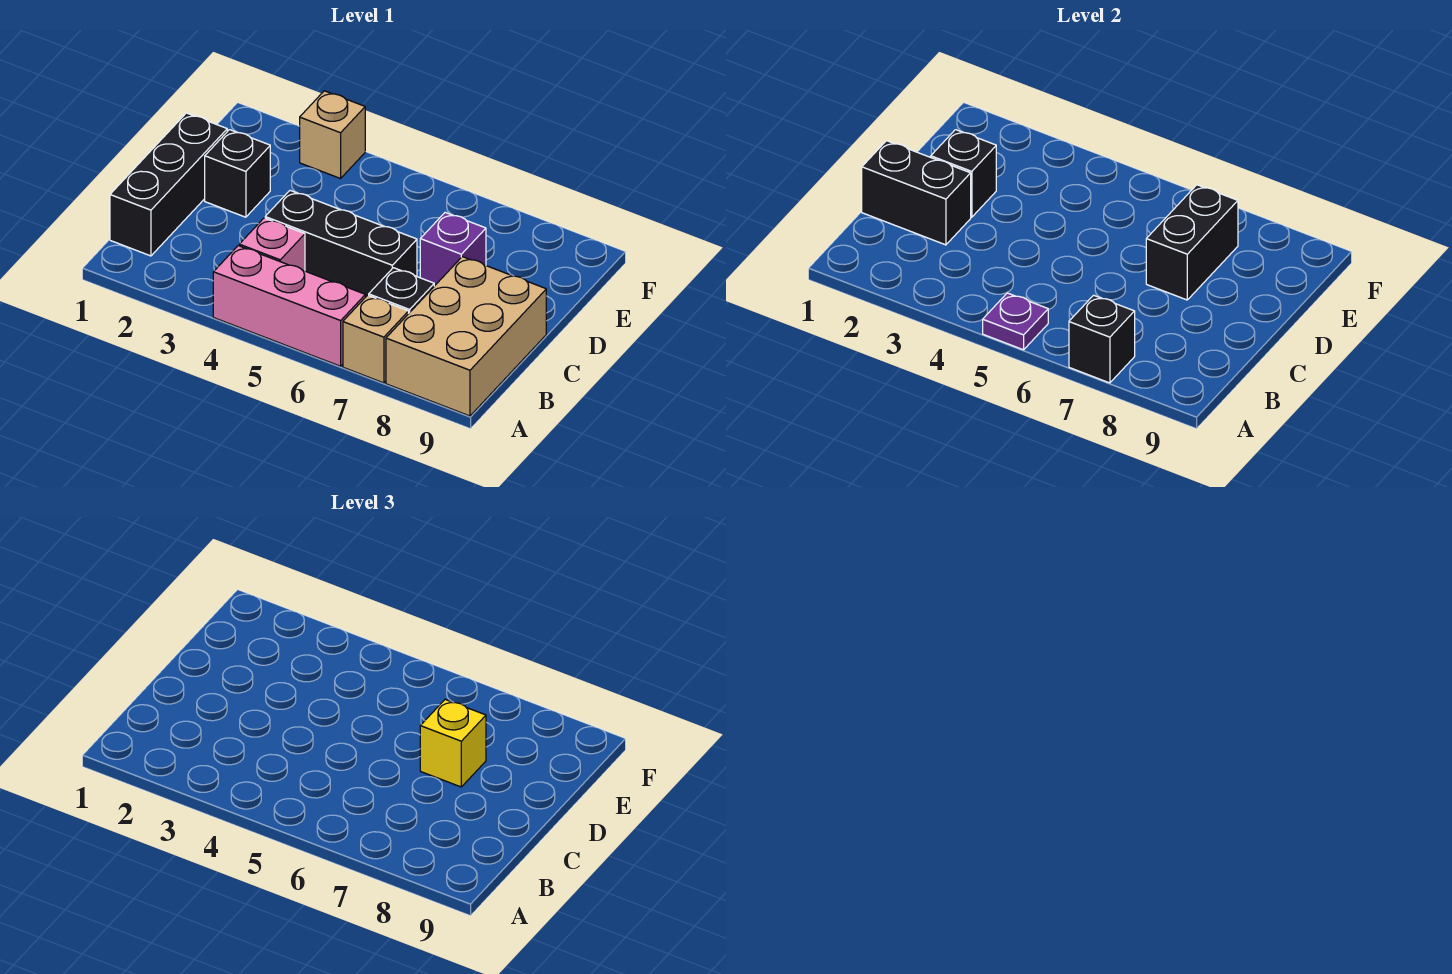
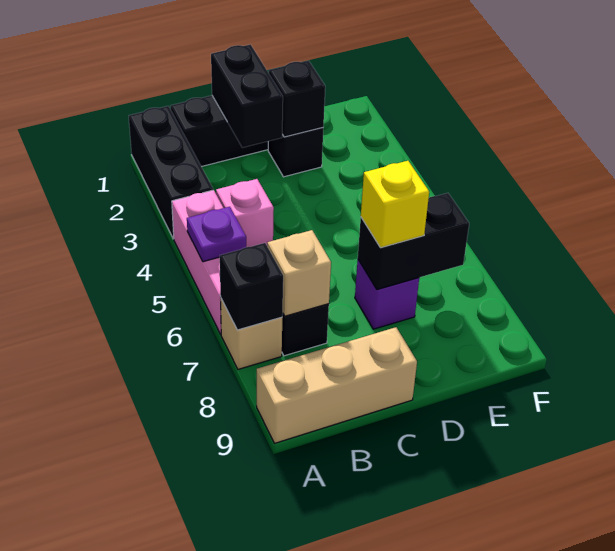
tan brick A8:C9 level 1 -> tan brick A9:C9 level 1
black brick C4:C6 level 1 -> black brick A1:A3 level 1
tan brick F3 level 1 -> tan brick B7 level 2

